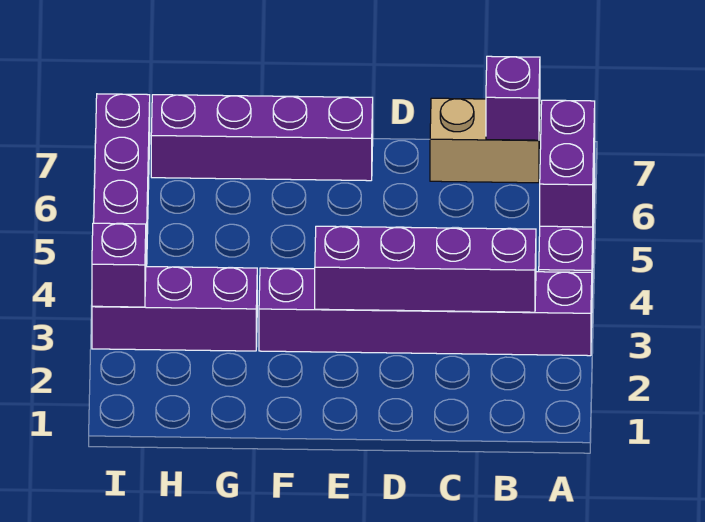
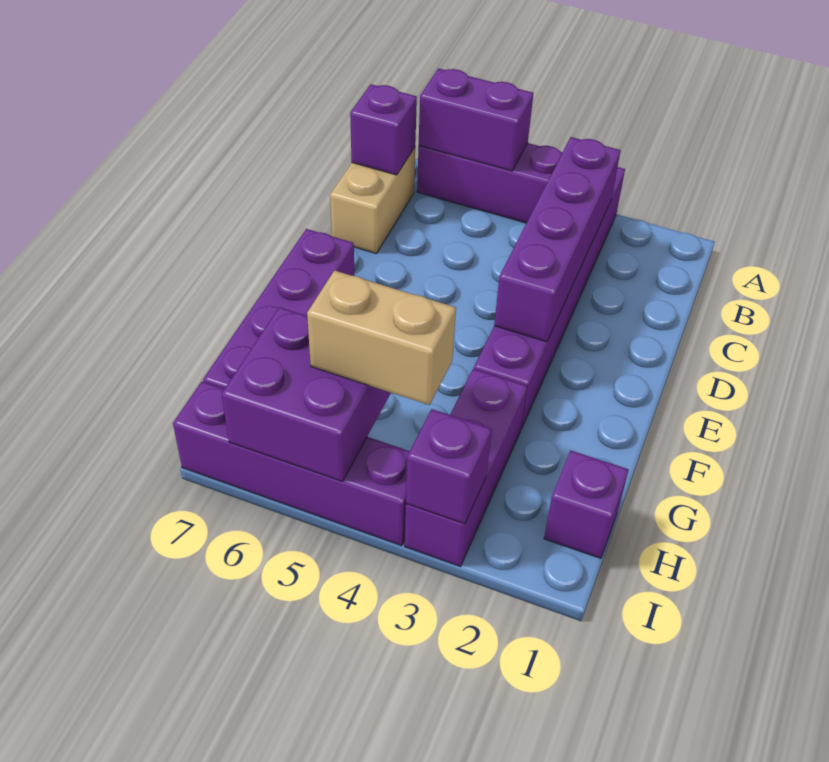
none -> purple brick H1 level 1
none -> tan brick H4:H5 level 3
none -> purple brick H5:I6 level 2

